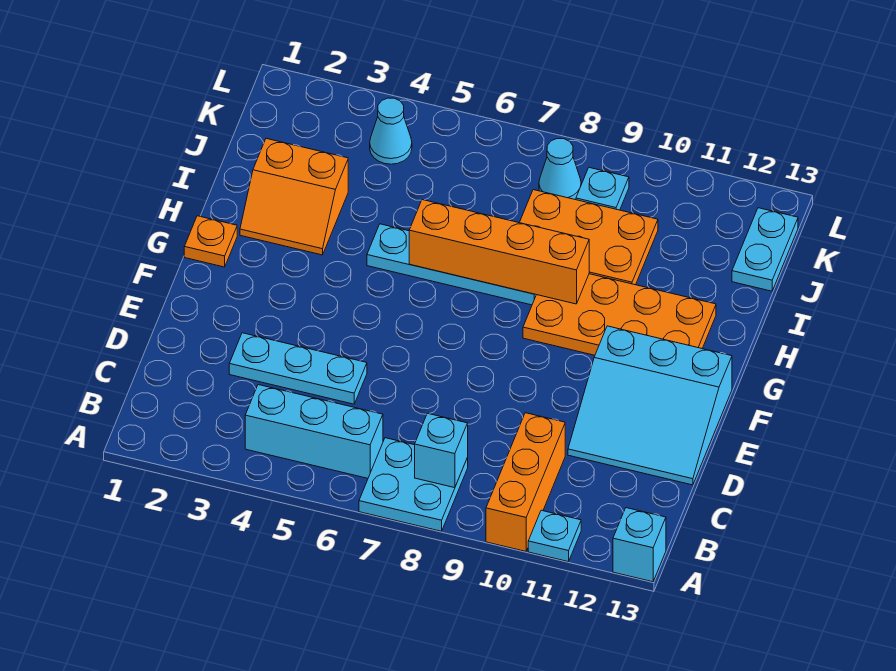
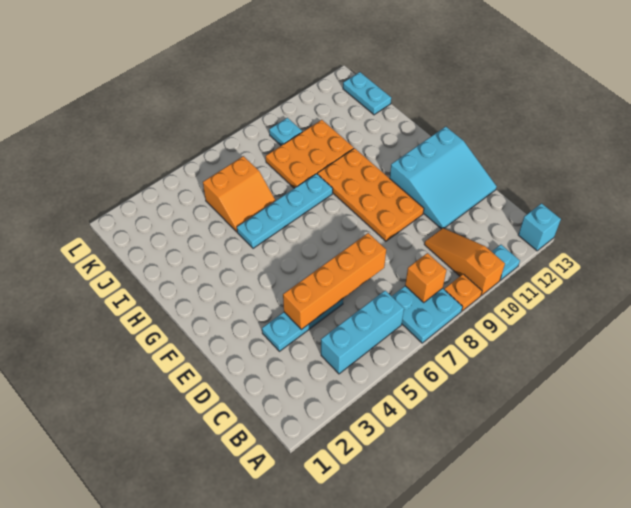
orange brick A10:C10 level 1 -> orange slope A10:C10 level 1 top A
cyan brick B8 level 2 -> orange brick B8 level 2
orange plate G1 level 1 -> orange plate A9 level 1
orange plate G9:H12 level 1 -> orange plate E9:H10 level 1
orange slope H2:I3 level 1 top I -> orange slope I5:J6 level 1 top J
orange brick H6:H9 level 2 -> orange brick D4:D7 level 2
cyan cone K4 level 1 -> none
cyan cone K8 level 1 -> none

